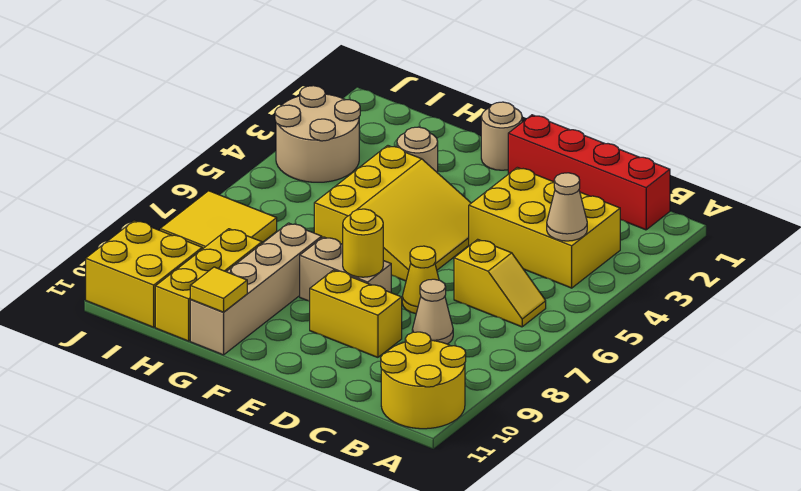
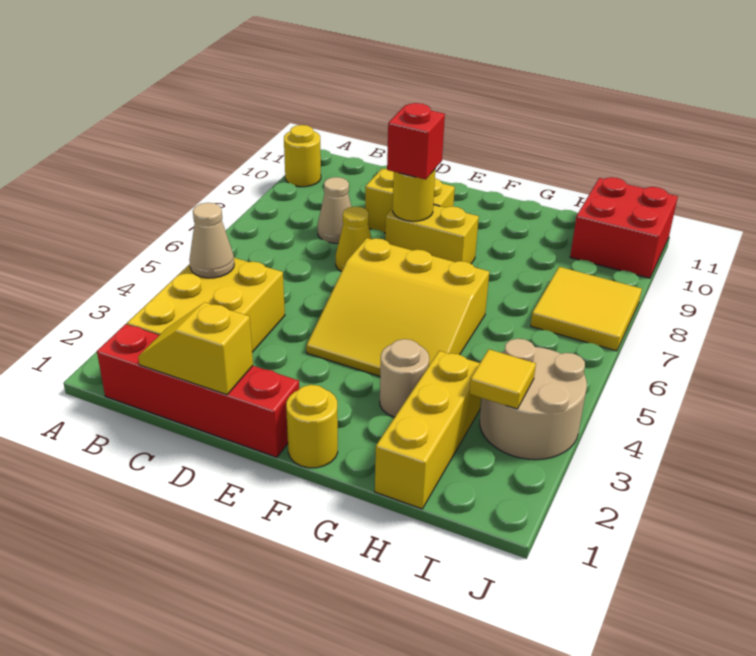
yellow round brick A10:B11 level 1 -> yellow round brick A10 level 1
yellow brick B3:D4 level 1 -> yellow brick B2:C4 level 1
yellow slope B6:C6 level 1 top C -> yellow slope C1:D1 level 2 top D
yellow slope E4:G6 level 1 top G -> yellow slope E4:G6 level 1 top 6
tan brick E8:F8 level 1 -> yellow brick E8:F8 level 1
none -> red brick E8 level 3
tan round brick F1 level 1 -> yellow round brick F1 level 1
tan brick G8:G11 level 1 -> none
yellow tile G11 level 2 -> yellow tile I3 level 2
yellow brick H9:H11 level 1 -> yellow brick H1:H3 level 1
yellow brick I10:J11 level 1 -> red brick I10:J11 level 1

